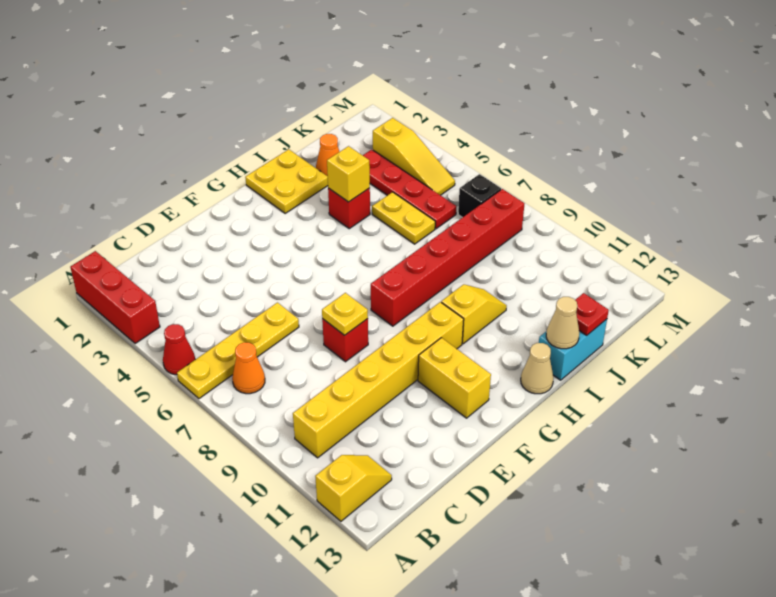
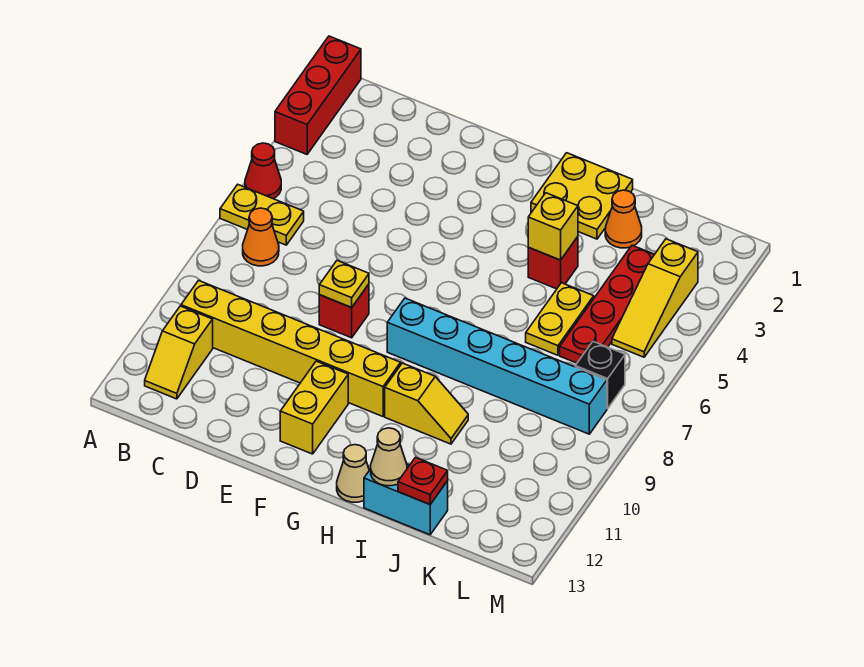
yellow plate A6:D6 level 1 -> yellow plate A6:B6 level 1
yellow slope A12:B12 level 1 top A -> yellow slope B11:B12 level 1 top 11
red brick G8:L8 level 1 -> cyan brick G8:L8 level 1

